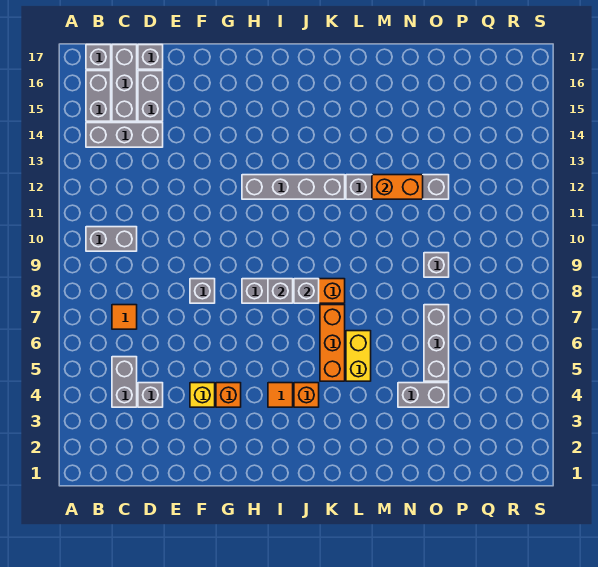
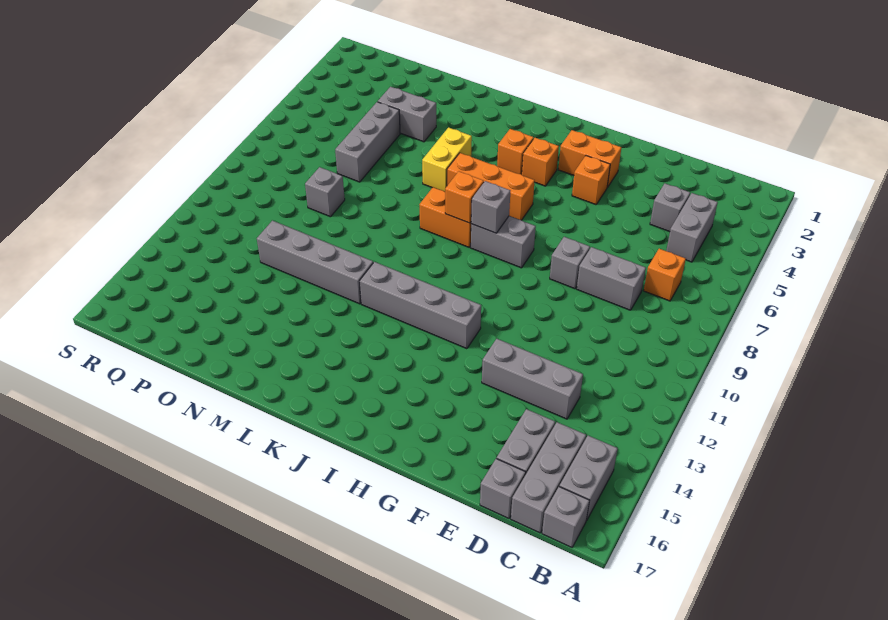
grey brick B10:C10 level 1 -> grey brick D8:E8 level 1
grey brick B14:D14 level 1 -> grey brick D13:F13 level 1
orange tile C7 level 1 -> orange brick C7 level 1
yellow brick F4 level 1 -> none
orange tile I4 level 1 -> orange brick I4 level 1
grey brick J8 level 2 -> orange brick J8 level 2
orange brick K5:K7 level 1 -> orange brick I6:K6 level 1
orange brick M12:N12 level 2 -> orange brick G3:H3 level 1

